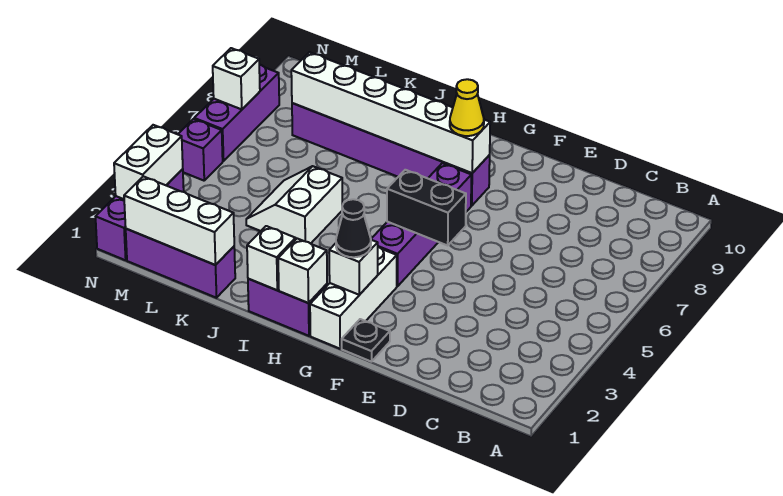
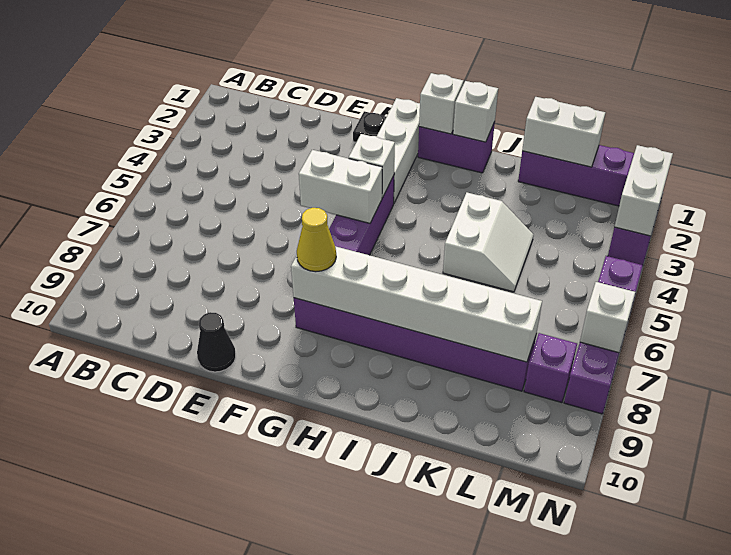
black brick F5:G5 level 2 -> white brick F5:G5 level 2
white brick G2 level 2 -> white brick G4 level 2
black cone G2 level 3 -> black cone E10 level 1
white brick K1:M1 level 2 -> white brick K1:L1 level 2
none -> purple brick M8 level 1

